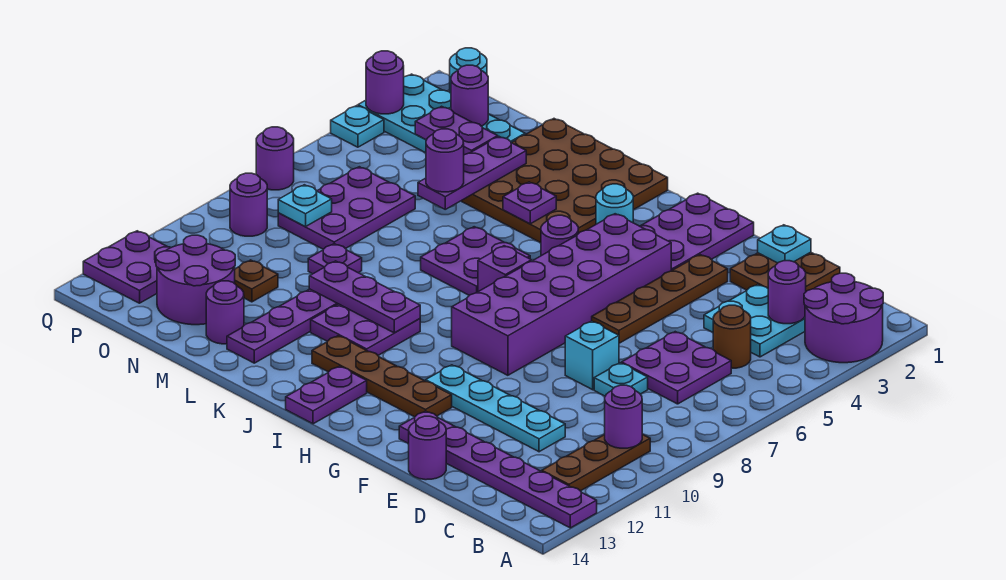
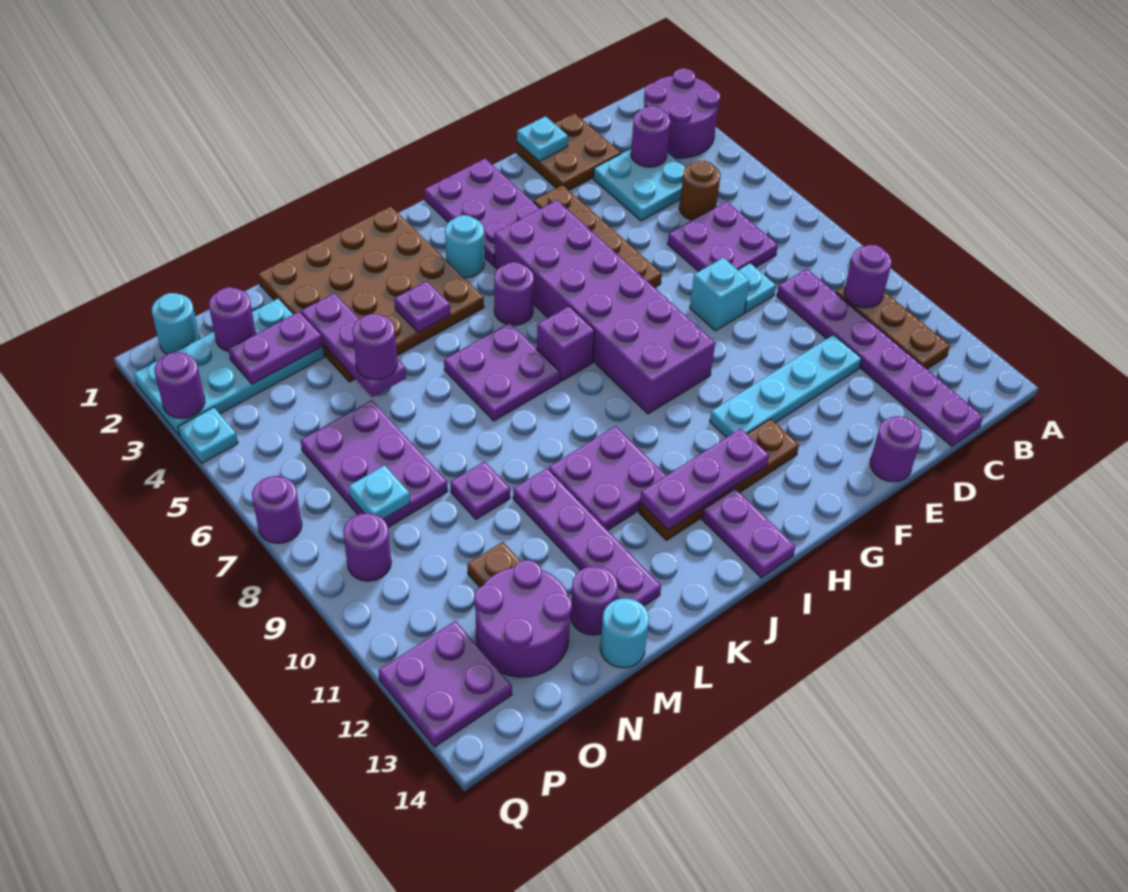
purple plate A13:F13 level 1 -> purple plate C9:C14 level 1
purple plate J10:L10 level 2 -> purple plate H12:J12 level 2
none -> cyan round brick M14 level 1

